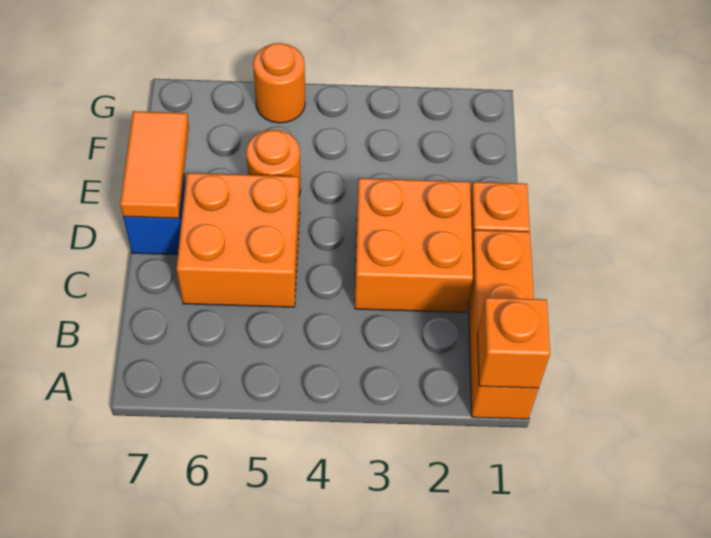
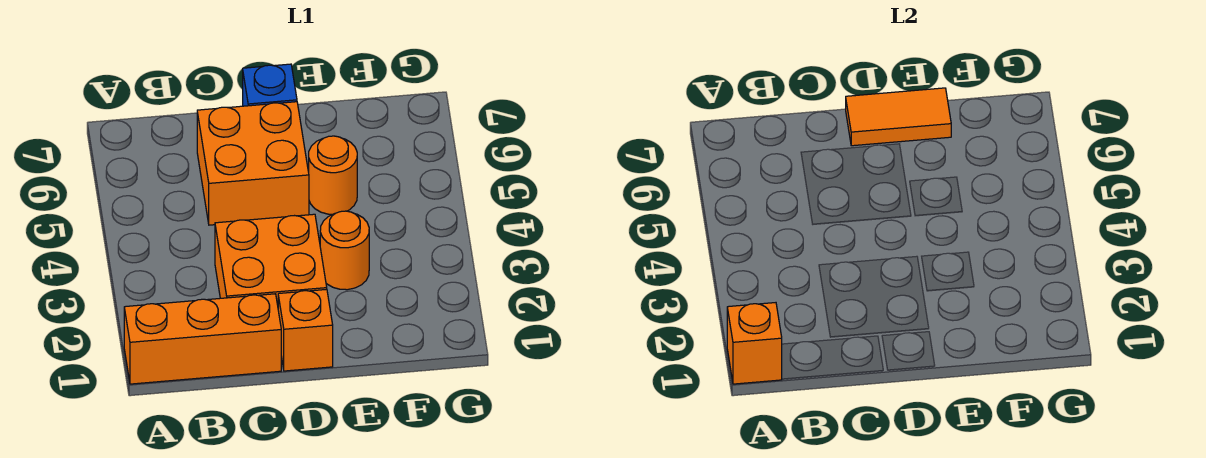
orange round brick G5 level 1 -> orange round brick E3 level 1

